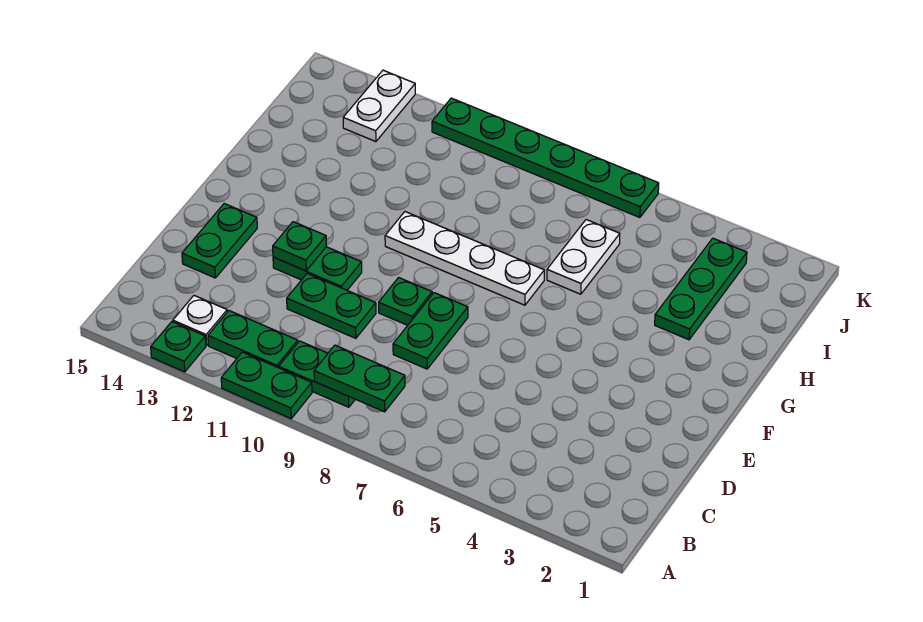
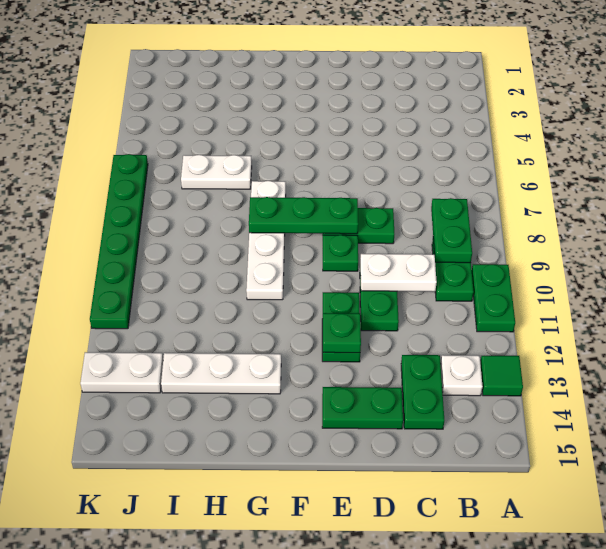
green plate A13 level 1 -> green tile A13 level 1
green plate B11:B12 level 1 -> green plate C13:C14 level 1
none -> white plate C10:D10 level 2
none -> white plate G13:I13 level 1
green plate H3:J3 level 1 -> green plate E8:G8 level 2

